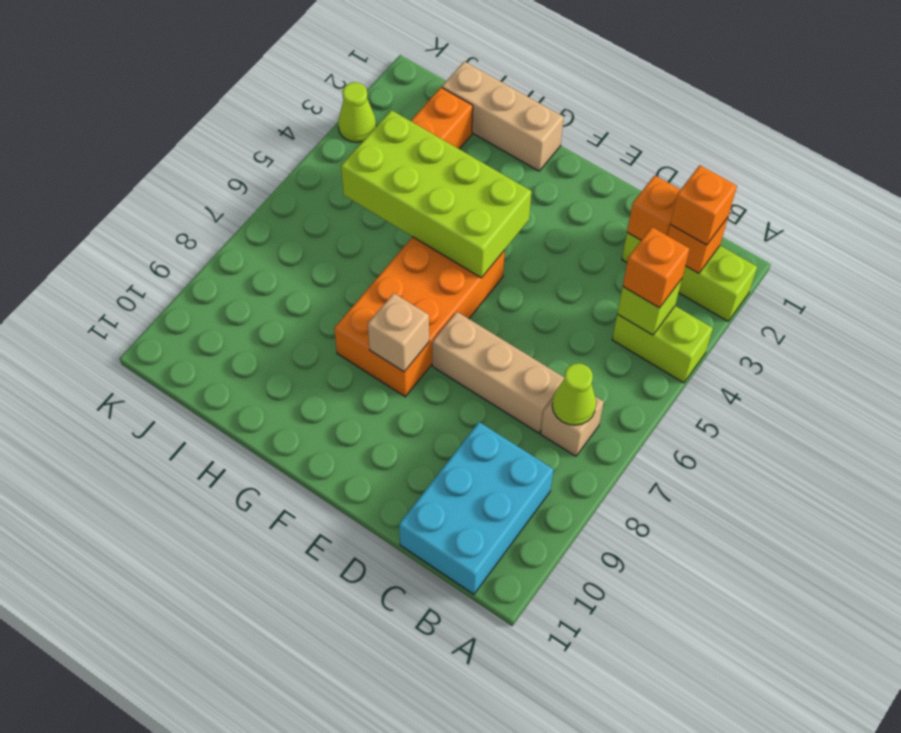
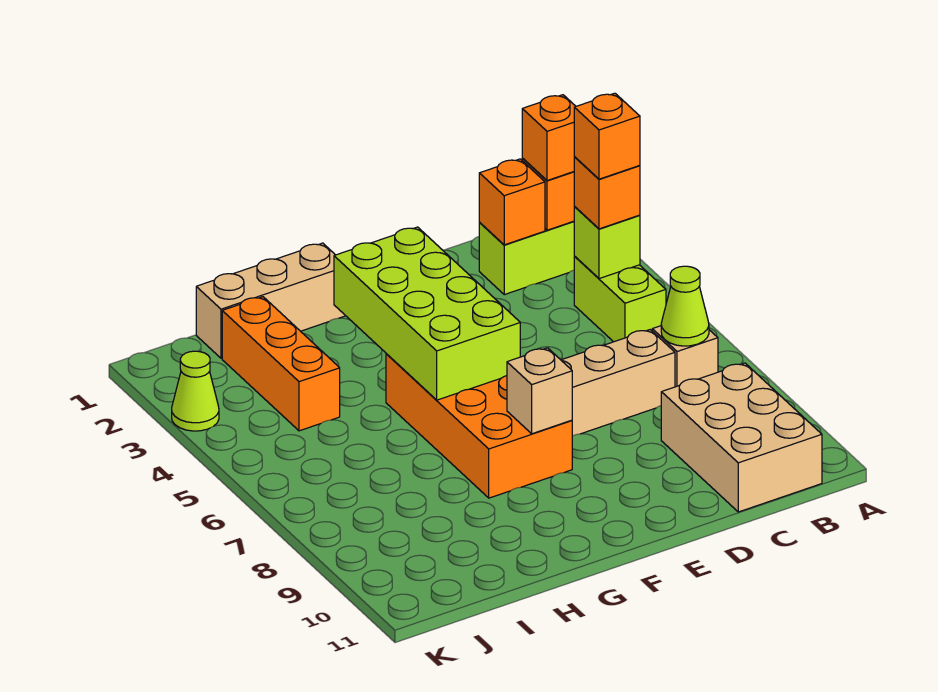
lime brick A4:B4 level 1 -> lime brick B4:B5 level 1
none -> orange brick B4 level 4
cyan brick B9:C11 level 1 -> tan brick B9:C11 level 1
lime brick F4:I5 level 2 -> lime brick F3:G6 level 2

